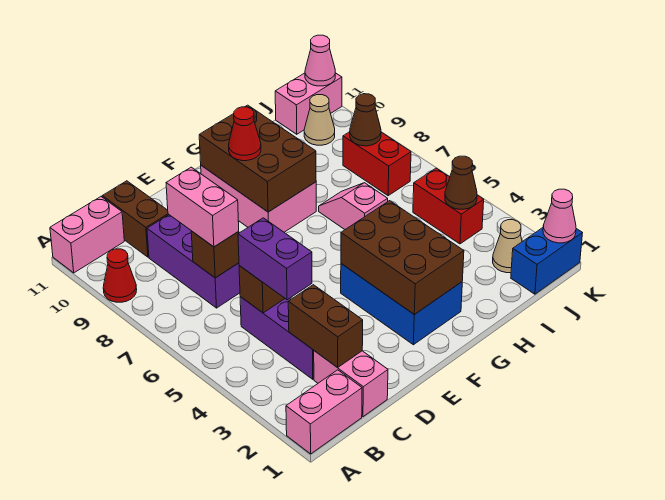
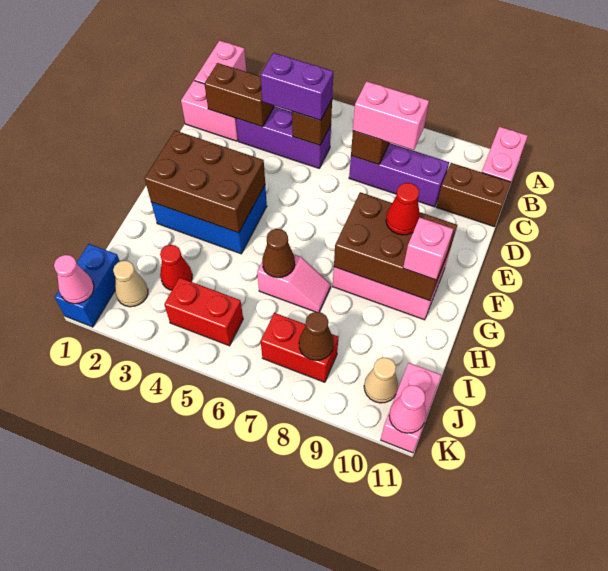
red cone A9 level 1 -> red cone I3 level 1
none -> pink brick G10 level 3
brown cone J4 level 2 -> brown cone H6 level 2

